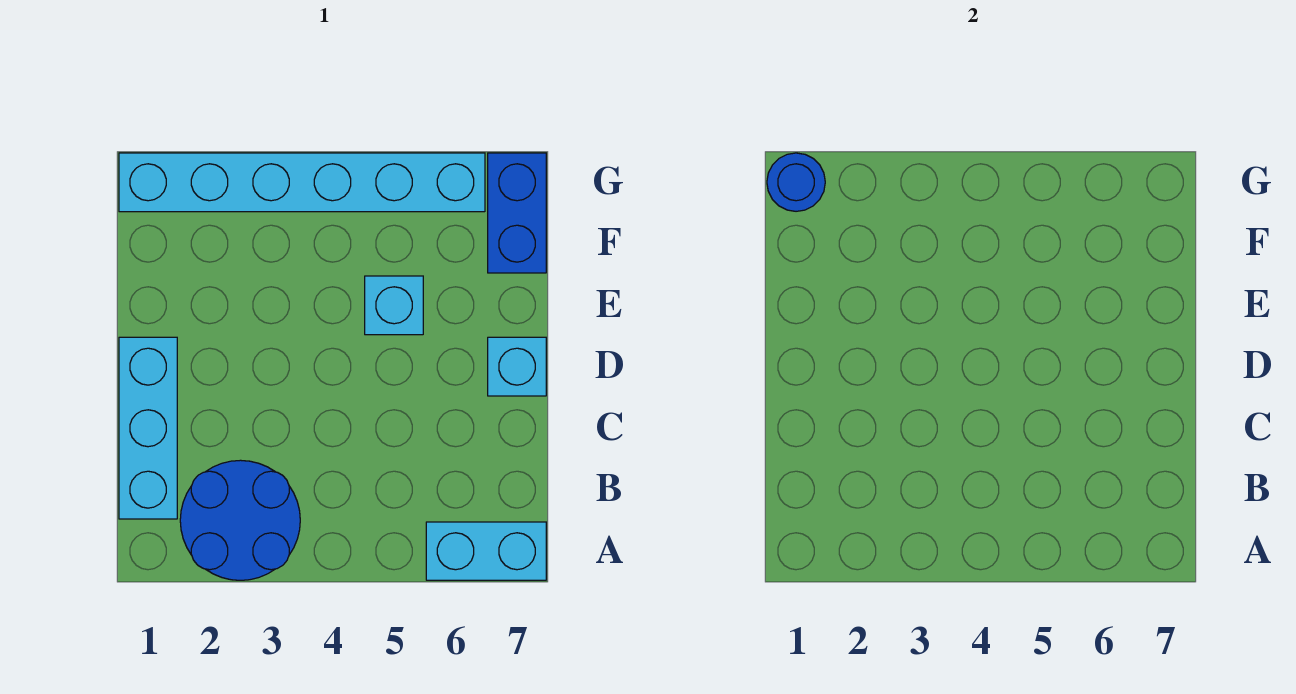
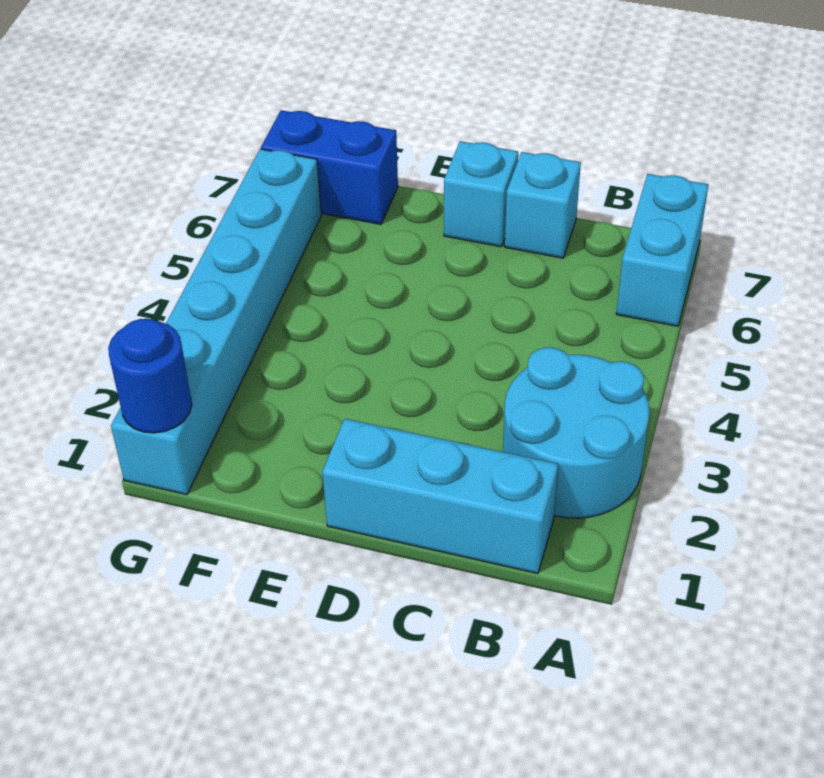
blue round brick A2:B3 level 1 -> cyan round brick A2:B3 level 1
cyan brick E5 level 1 -> cyan brick C7 level 1

